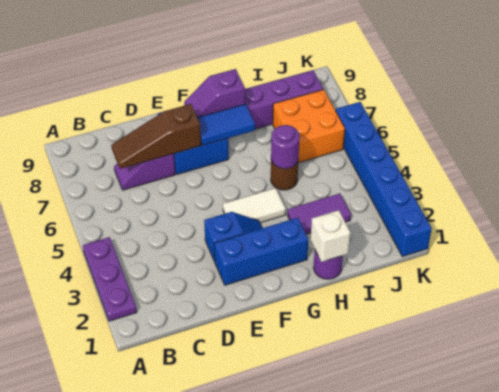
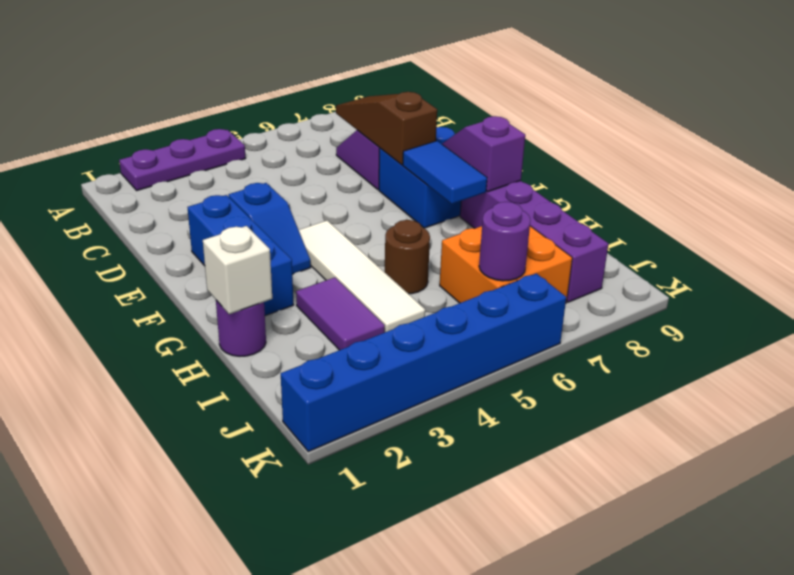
white tile F4:G4 level 1 -> white tile F4:I4 level 1
purple round brick H5 level 2 -> purple round brick J6 level 2

